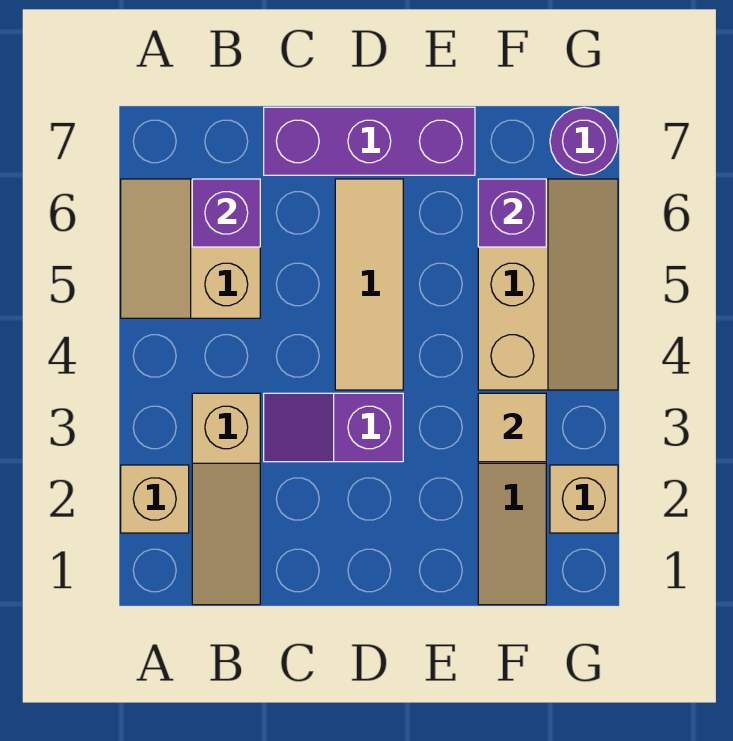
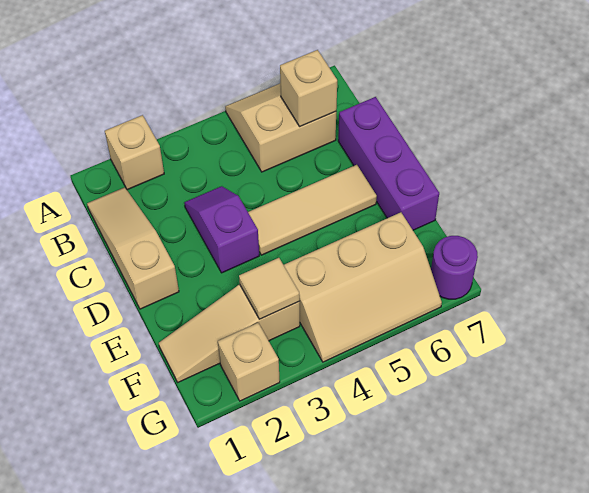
tan slope B1:B3 level 1 top 3 -> tan slope B1:D1 level 1 top D
purple brick B6 level 2 -> tan brick B6 level 2
purple brick F6 level 2 -> none

